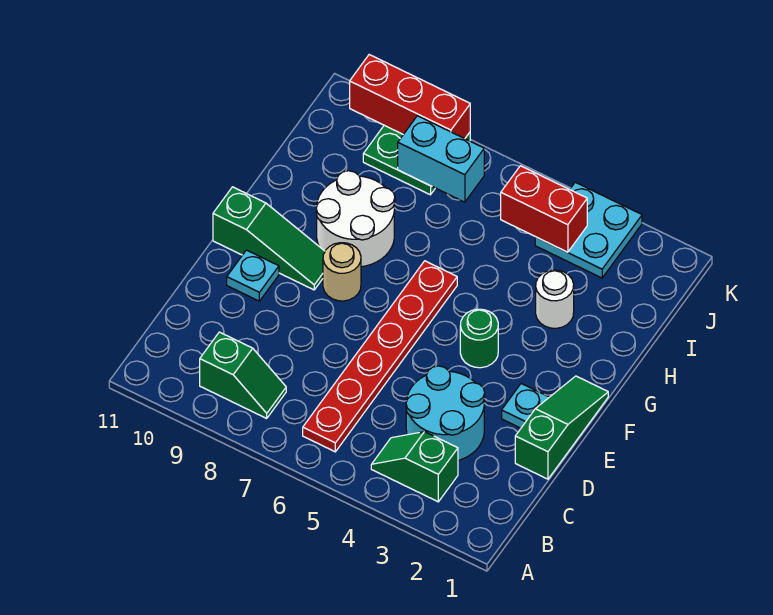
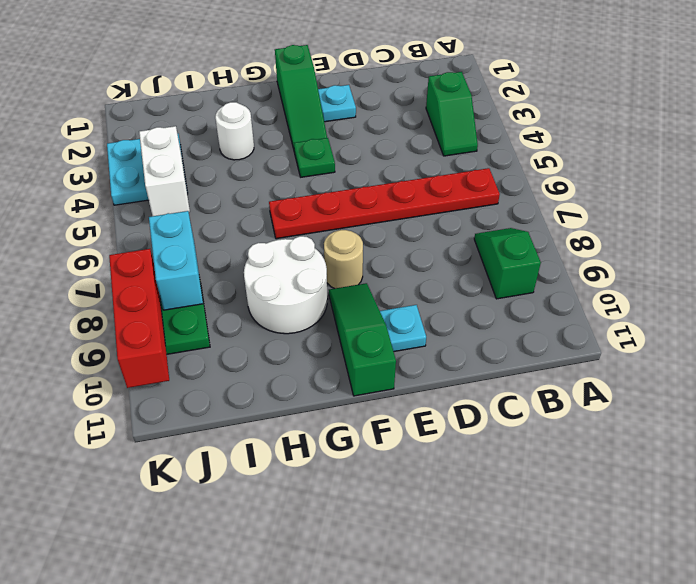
cyan round brick C3:D4 level 1 -> none
green slope D1:F1 level 1 top D -> green slope F1:F3 level 1 top 1
green round brick F4 level 1 -> green plate F4 level 1
red brick J4:J5 level 2 -> white brick J4:J5 level 2

